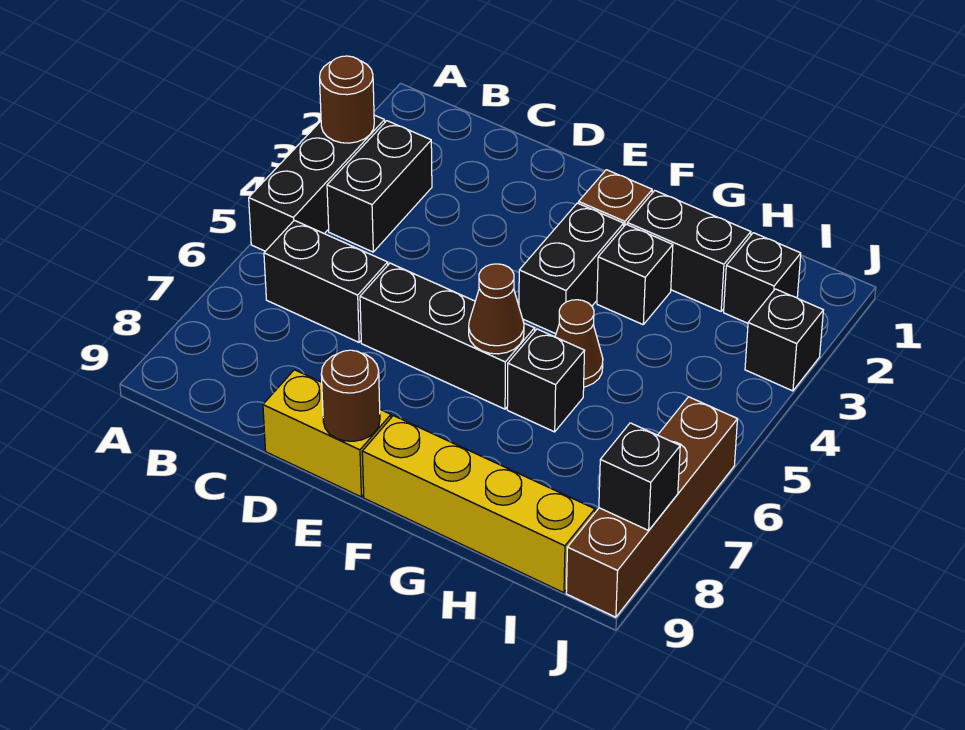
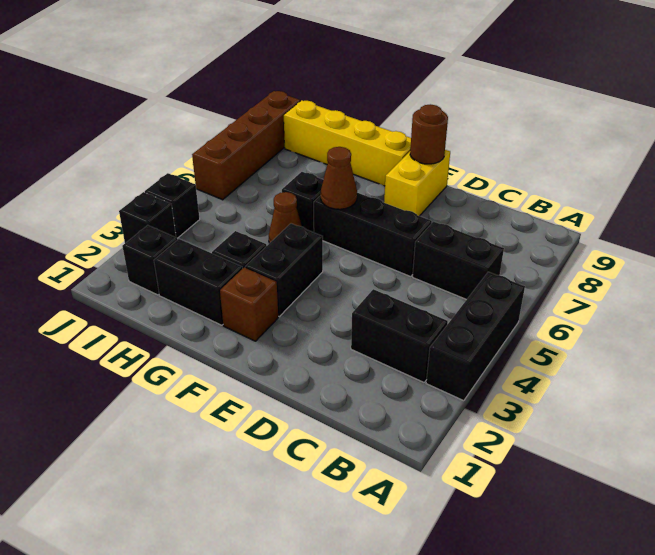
brown round brick A3 level 2 -> none
black brick B3:B4 level 1 -> black brick B3:C3 level 1
yellow brick D9:E9 level 1 -> yellow brick E8:E9 level 1
black brick J8 level 2 -> black brick J4 level 1

